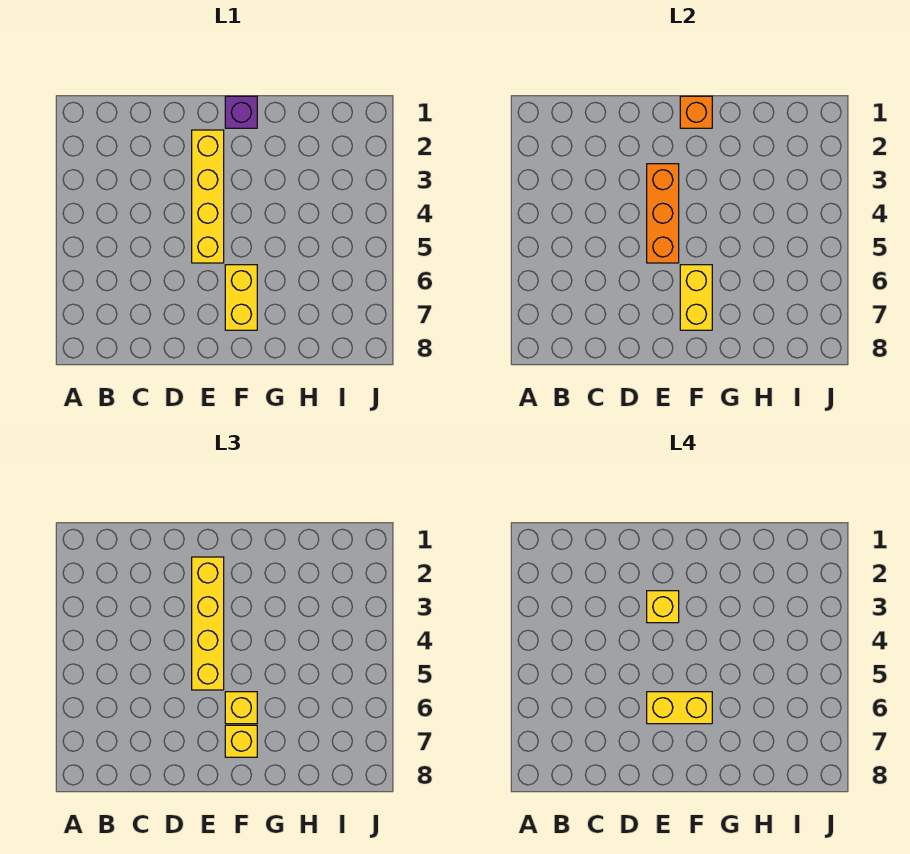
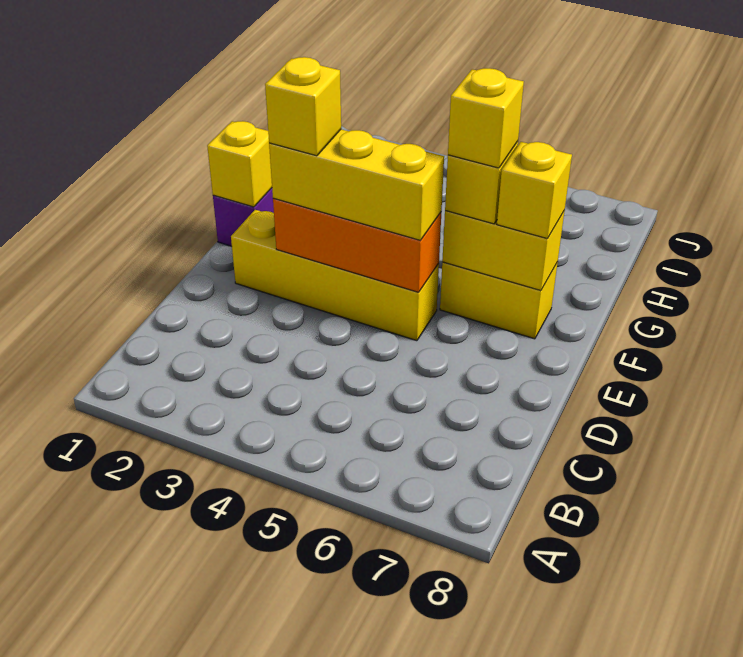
yellow brick E2:E5 level 3 -> yellow brick E3:E5 level 3
yellow brick E6:F6 level 4 -> yellow brick F6 level 4
orange brick F1 level 2 -> yellow brick F1 level 2

